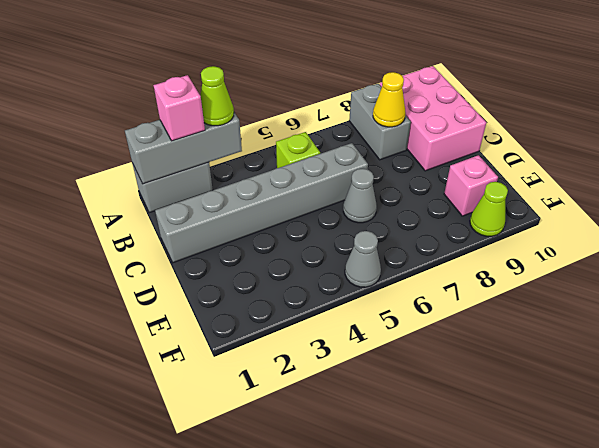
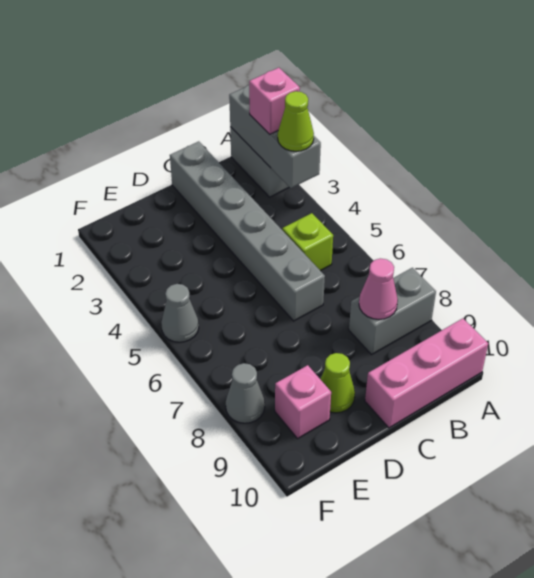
pink brick A9:C10 level 1 -> pink brick A10:C10 level 1
yellow cone B8 level 2 -> pink cone B8 level 2
grey cone D6 level 1 -> grey cone F8 level 1
lime cone F9 level 1 -> lime cone D9 level 1

